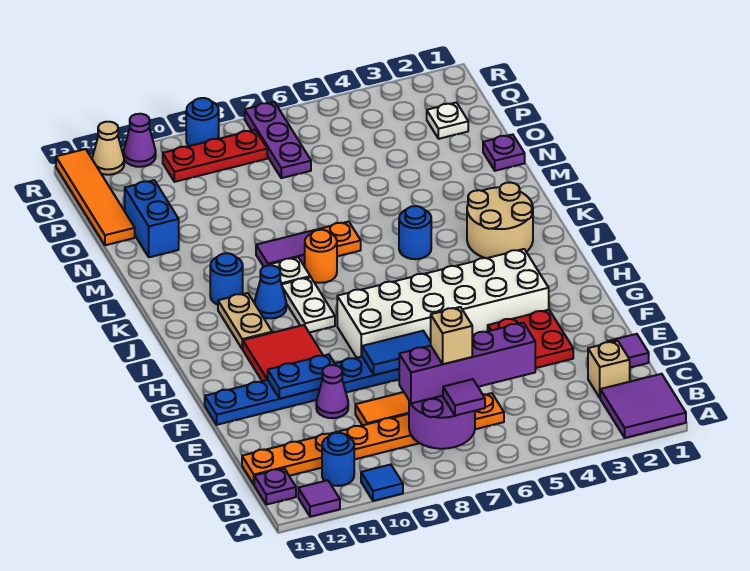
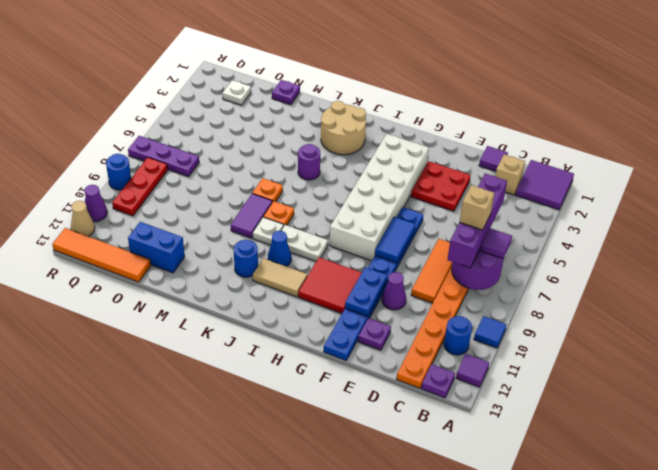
none -> purple plate E12 level 1
tan plate I11:J11 level 1 -> tan tile I11:J11 level 1
blue round brick K5 level 1 -> purple round brick K5 level 1
orange round brick K8 level 1 -> orange plate K8 level 1

